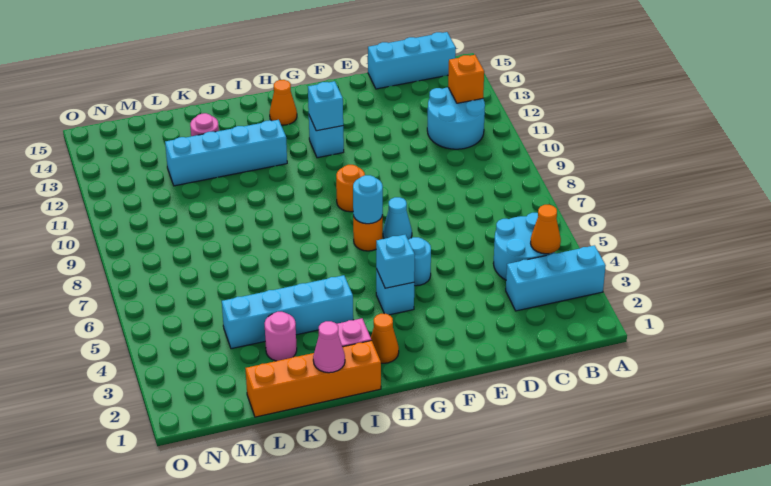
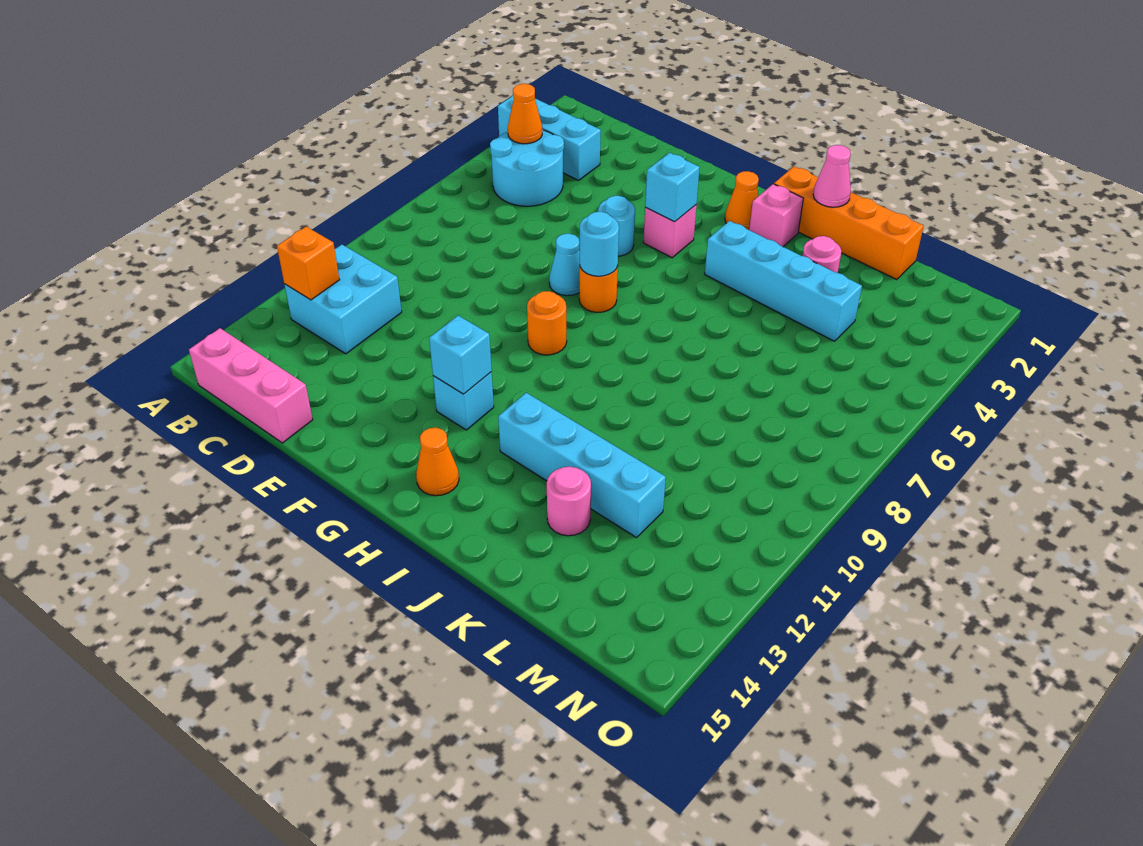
cyan round brick B11:C12 level 1 -> cyan brick B11:C12 level 1
cyan brick B15:D15 level 1 -> pink brick B15:D15 level 1
cyan brick G4 level 1 -> pink brick G4 level 1

